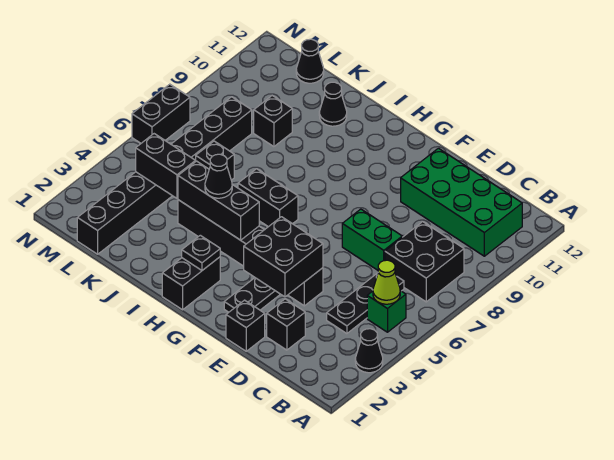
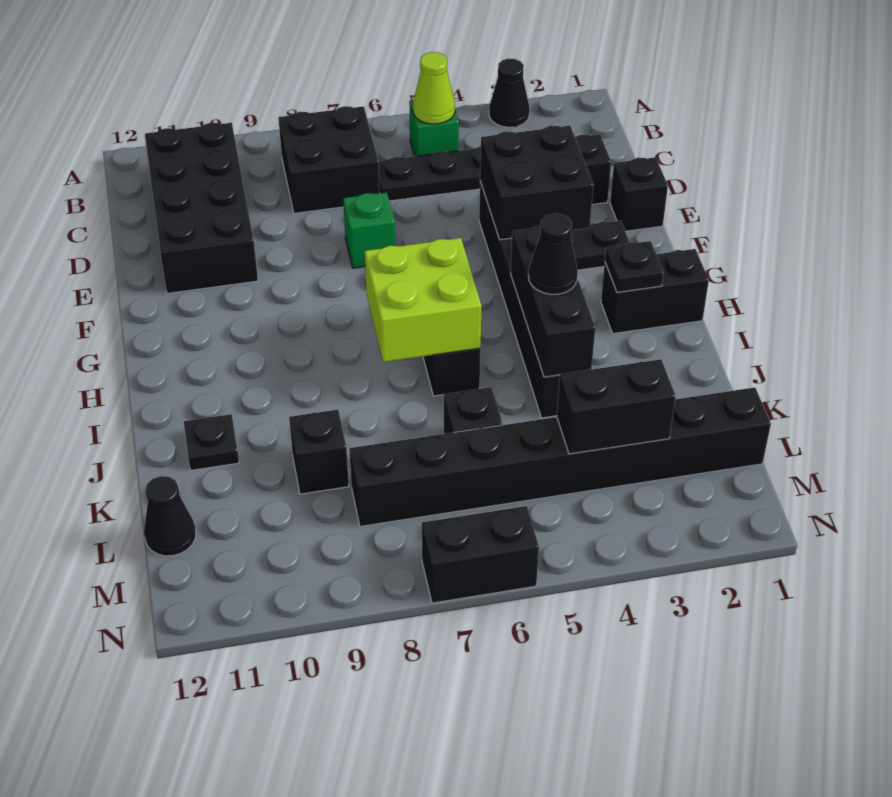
green brick B10:E11 level 1 -> black brick B10:E11 level 1
green brick D7:E7 level 1 -> green brick E7 level 1
none -> lime brick H6:I7 level 2
black cone J11 level 1 -> black plate J11 level 1
black brick K4:L4 level 2 -> black brick L3:L4 level 2

